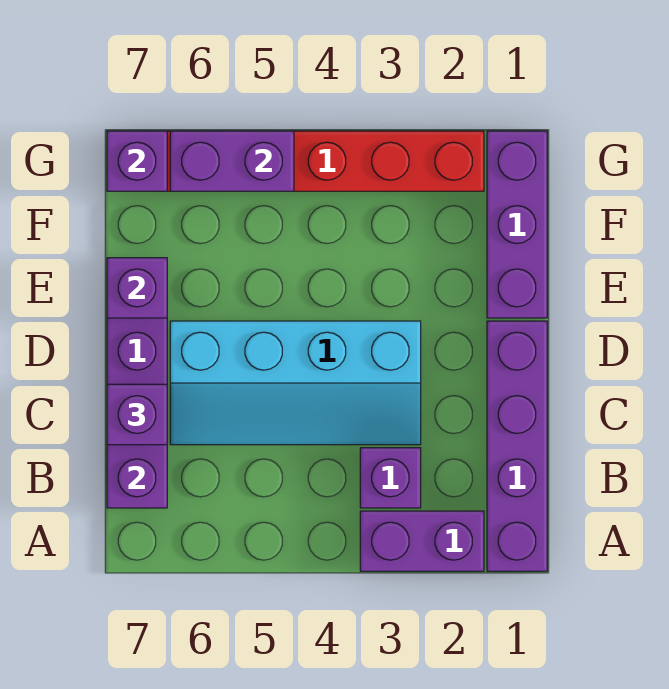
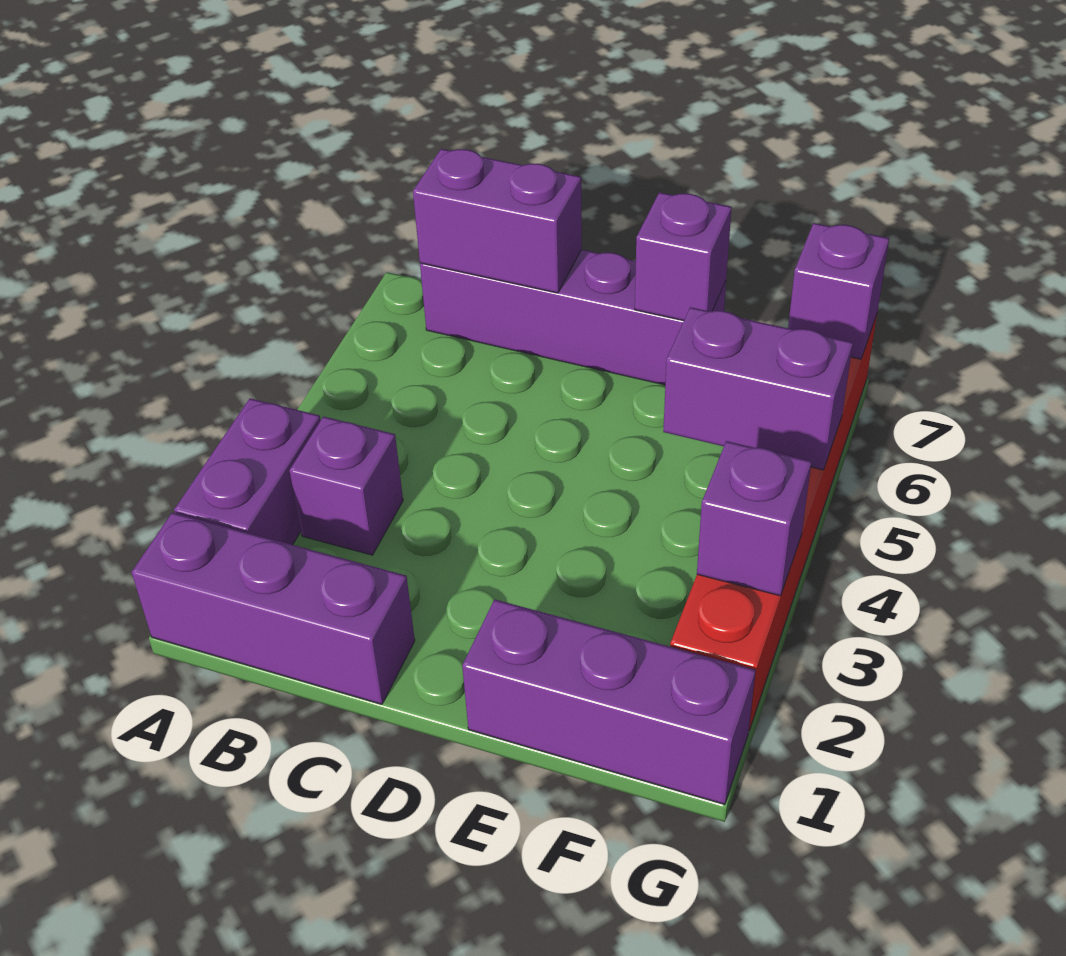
purple brick A1:D1 level 1 -> purple brick A1:C1 level 1
cyan slope C3:D6 level 1 top D -> none
purple brick C7 level 3 -> purple brick G3 level 2
purple brick G5:G6 level 2 -> purple brick F5:G5 level 2

